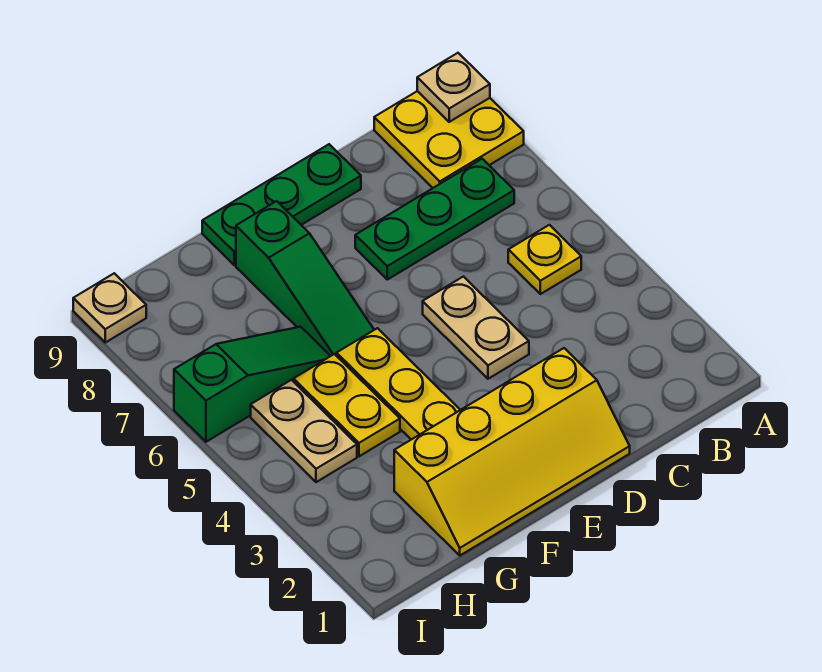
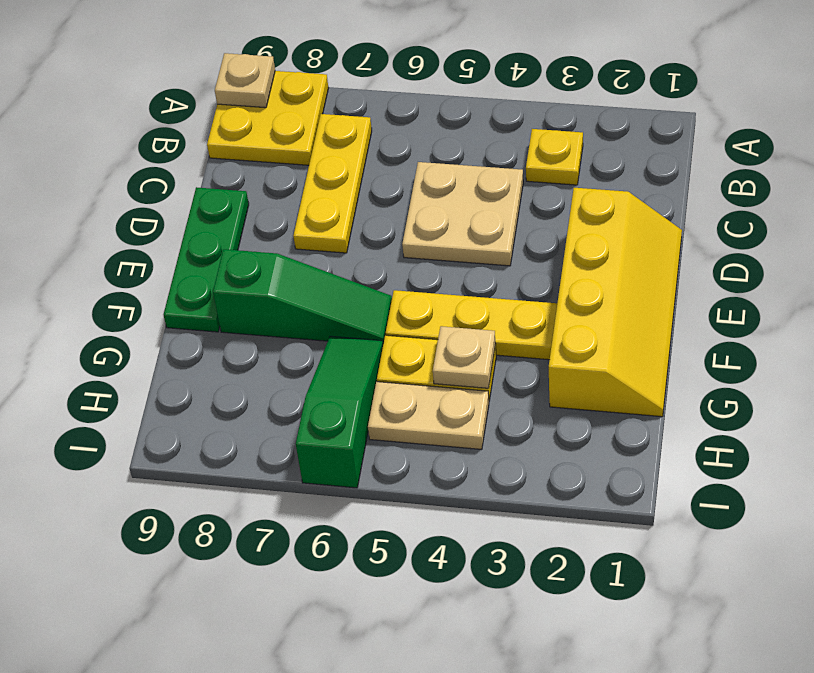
yellow plate B5 level 1 -> yellow plate B3 level 1
green plate B7:D7 level 1 -> yellow plate B7:D7 level 1
tan plate D4:D5 level 1 -> tan plate C4:D5 level 1
tan plate I9 level 1 -> tan plate G4 level 2

